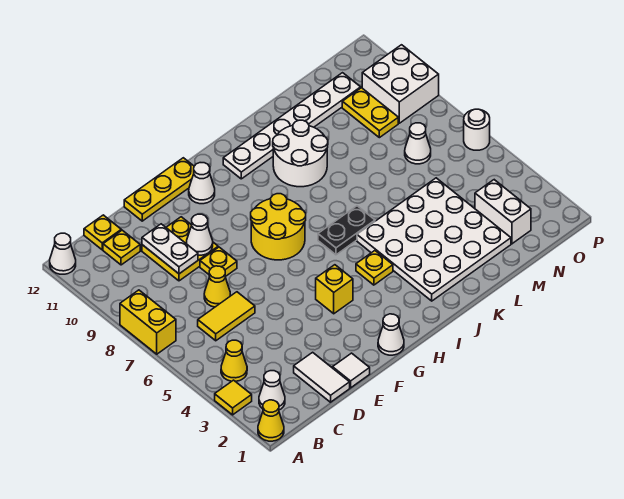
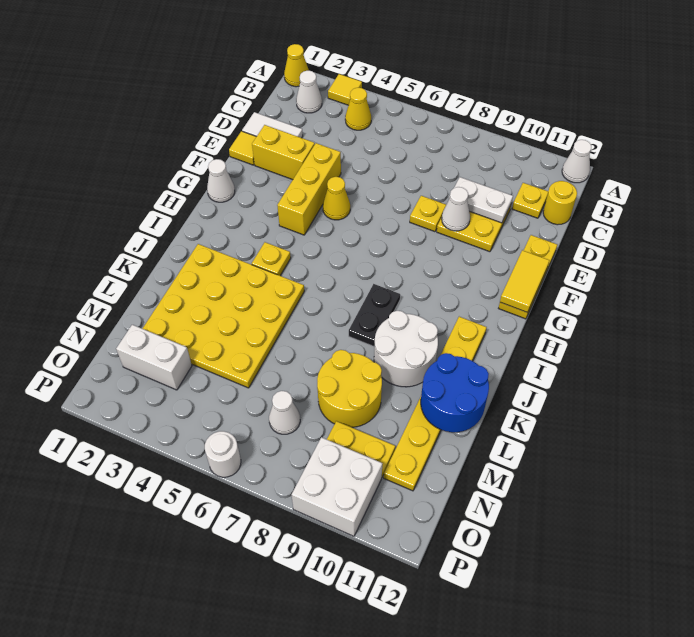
yellow brick A7:A8 level 1 -> yellow brick E2:E3 level 1
yellow tile C6:D6 level 1 -> yellow tile F12:G12 level 2
yellow plate C12 level 1 -> yellow round brick C12 level 1
yellow cone D7 level 1 -> yellow cone F5 level 1
white tile E1 level 1 -> yellow tile E1 level 1
yellow brick G4 level 1 -> yellow brick E4:G4 level 1
yellow round brick G7:H8 level 1 -> yellow round brick L8:M9 level 1
white cone G11 level 1 -> none
black plate I6:J6 level 1 -> black plate I8:J8 level 1
white plate I11:N11 level 1 -> yellow plate I11:N11 level 1
white plate J2:M5 level 1 -> yellow plate J2:M5 level 1
none -> blue round brick K11:L12 level 2

